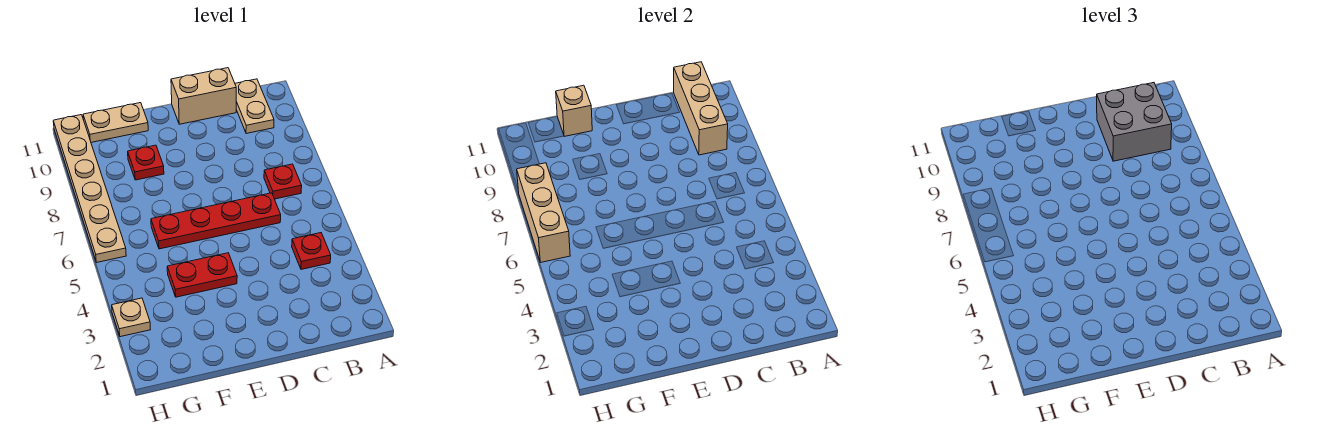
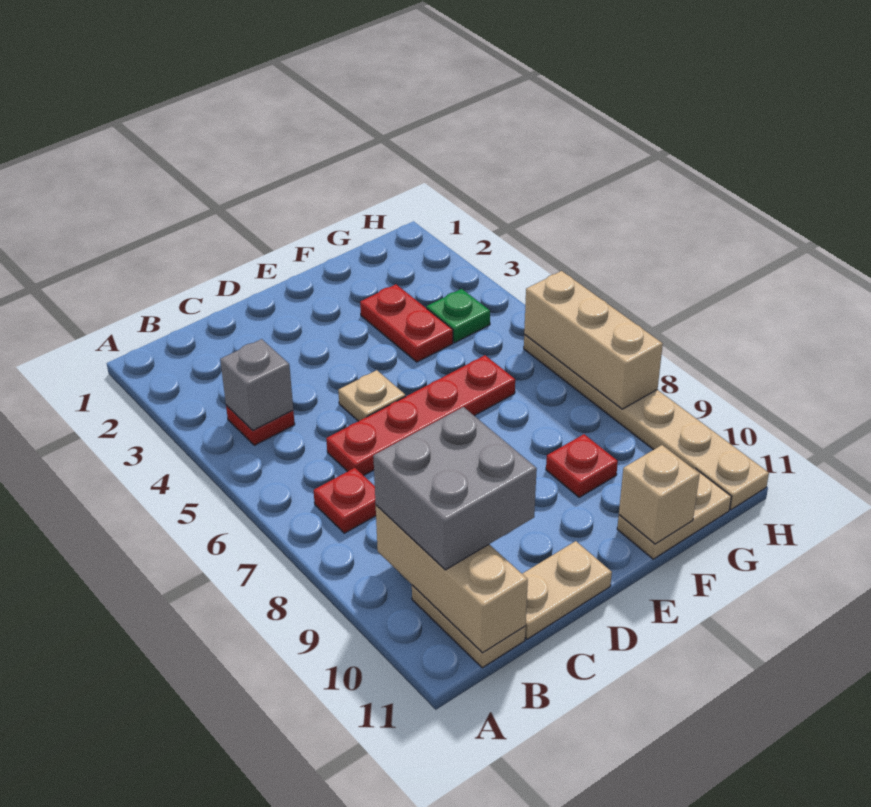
none -> grey brick B4 level 2
tan brick C11:D11 level 1 -> tan plate C11:D11 level 1
red plate E4:F4 level 1 -> red plate F3:F4 level 1
none -> green plate G4 level 1
tan plate H3 level 1 -> tan plate D5 level 1

